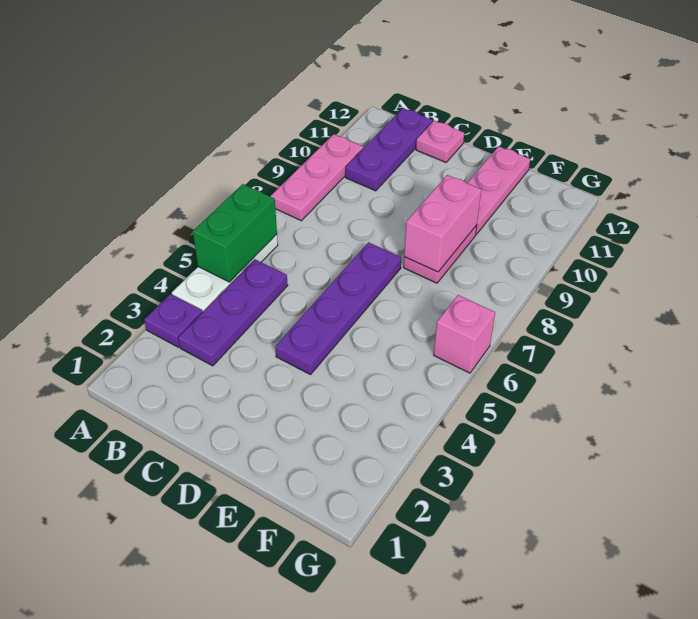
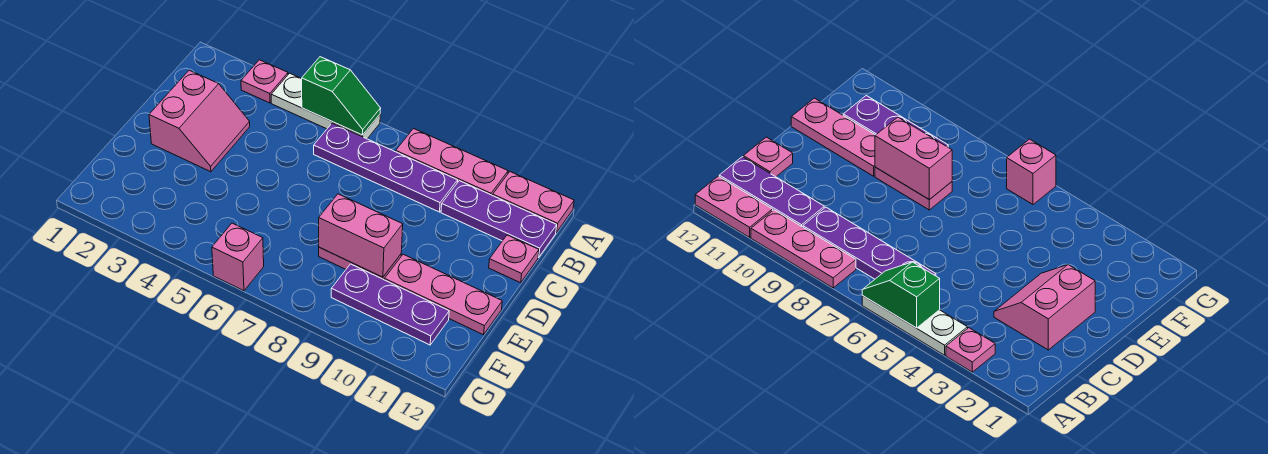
purple plate A3 level 1 -> pink plate A3 level 1
green brick A5:A6 level 2 -> green slope A5:A6 level 2 top 5
none -> pink plate A11:A12 level 1
purple plate B3:B5 level 1 -> purple plate F9:F11 level 1
none -> pink slope C2:D3 level 1 top 2
purple plate D4:D7 level 1 -> purple plate B6:B9 level 1

